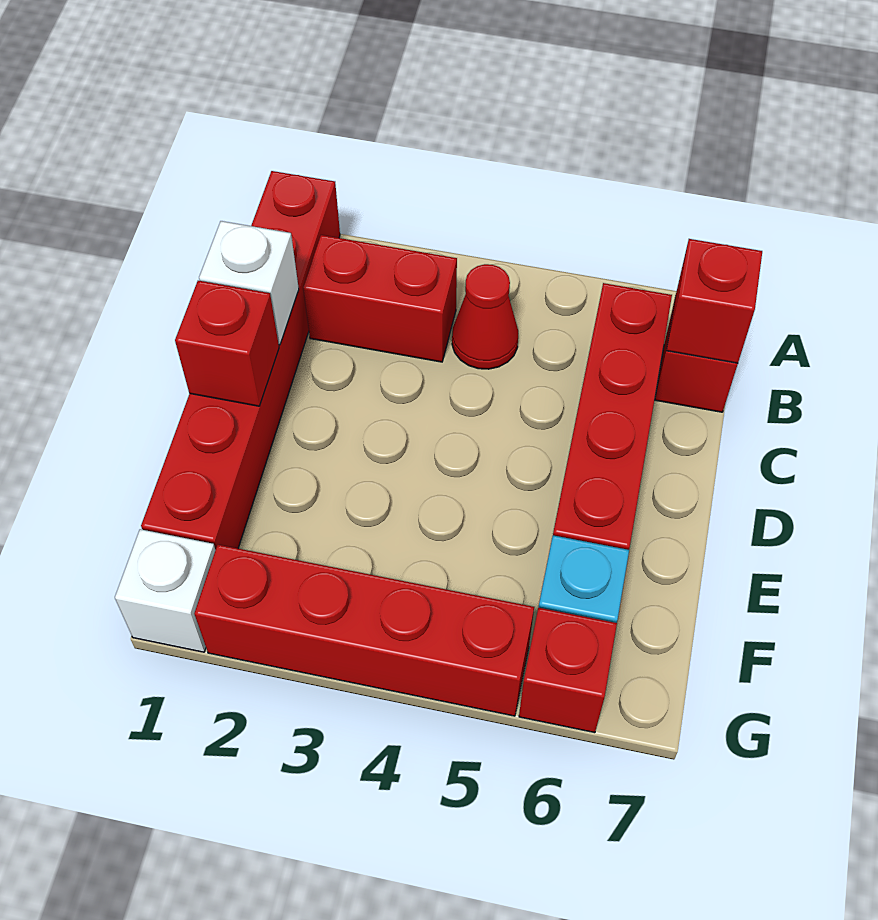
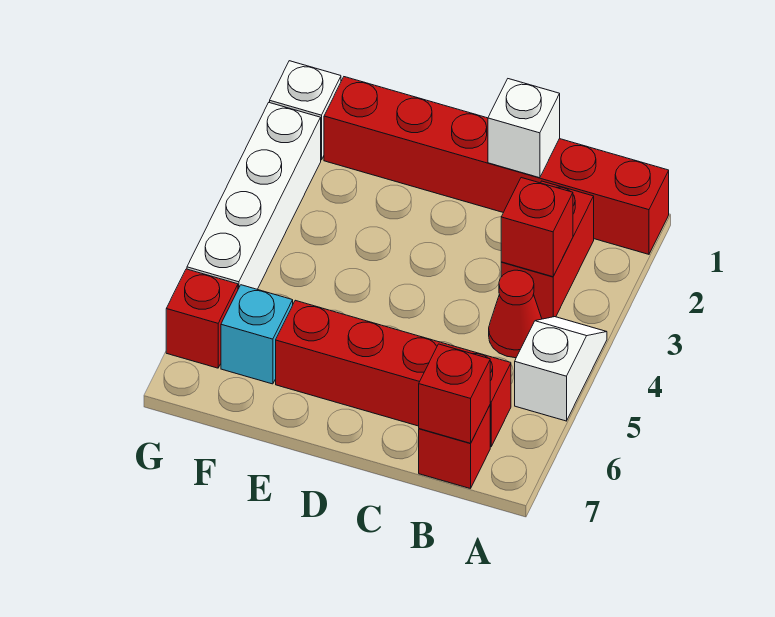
none -> white slope A4:A5 level 1 top 5
red brick D1 level 2 -> red brick B3 level 2
red brick G2:G5 level 1 -> white brick G2:G5 level 1

